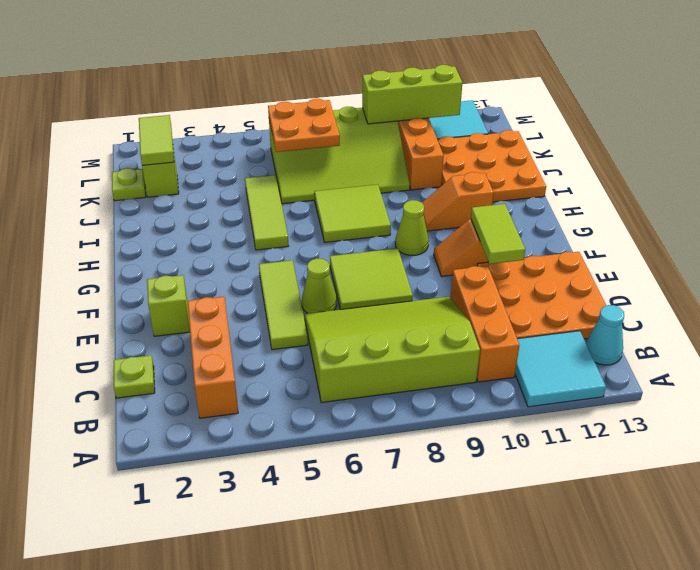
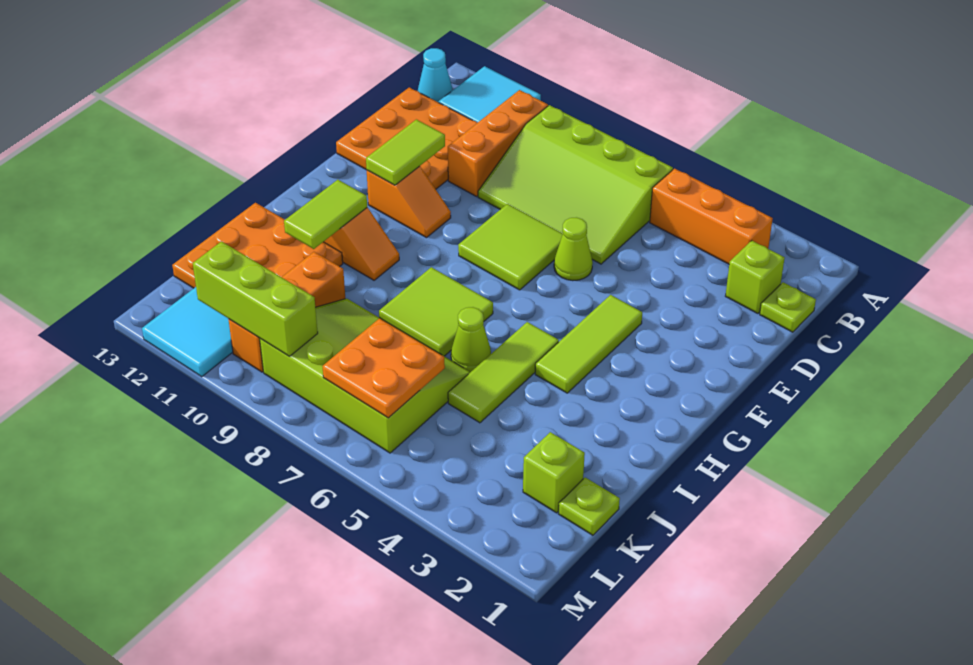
orange brick B3:D3 level 1 -> orange brick B3:B5 level 1
lime tile D5:F5 level 1 -> lime tile F4:H4 level 1
lime brick E2 level 1 -> lime brick C2 level 1
lime cone G9 level 1 -> lime cone I6 level 1
lime tile K2:L2 level 2 -> lime tile H11:I11 level 2

